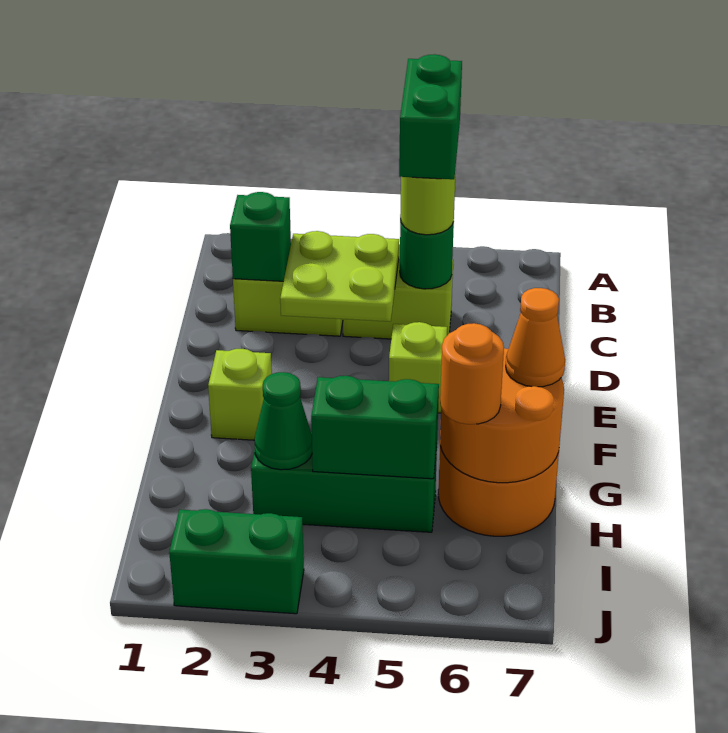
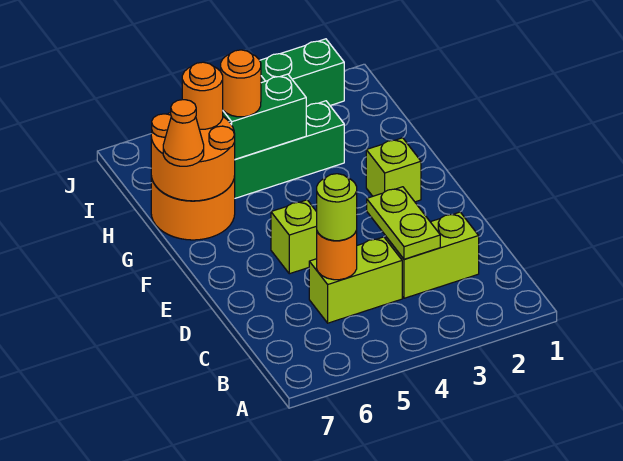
green brick B5:C5 level 4 -> none
green brick C2 level 2 -> none
lime plate C3:D4 level 2 -> lime plate C3:D3 level 2
green round brick C5 level 2 -> orange round brick C5 level 2
green cone H3 level 2 -> none
none -> orange round brick H5 level 3

